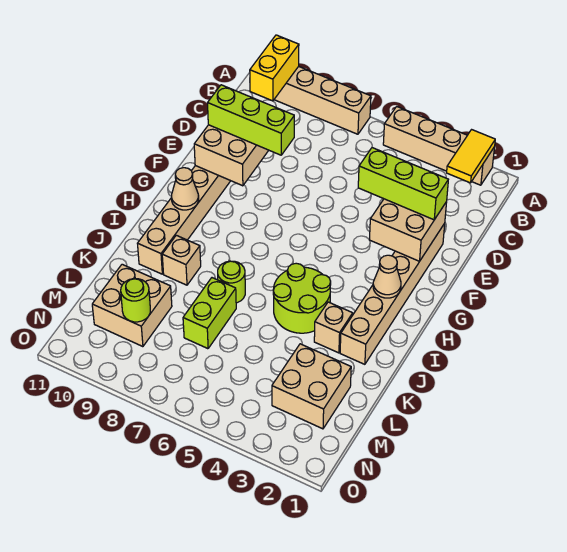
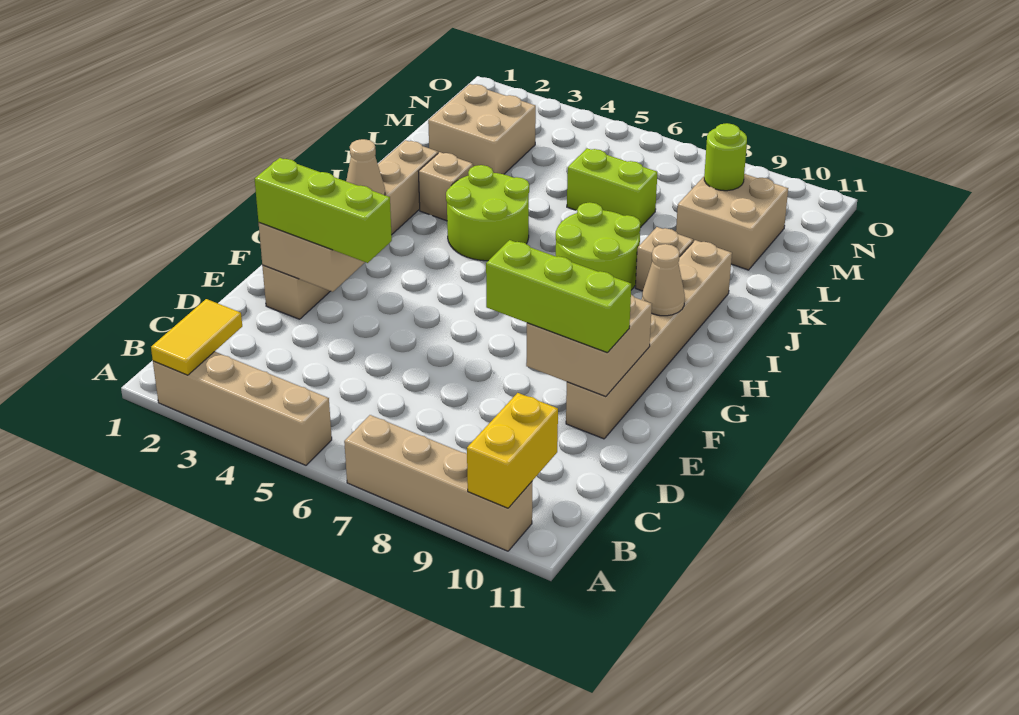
lime round brick J7 level 1 -> lime round brick I7:J8 level 1
lime brick K7:L7 level 1 -> lime brick L6:L7 level 1

